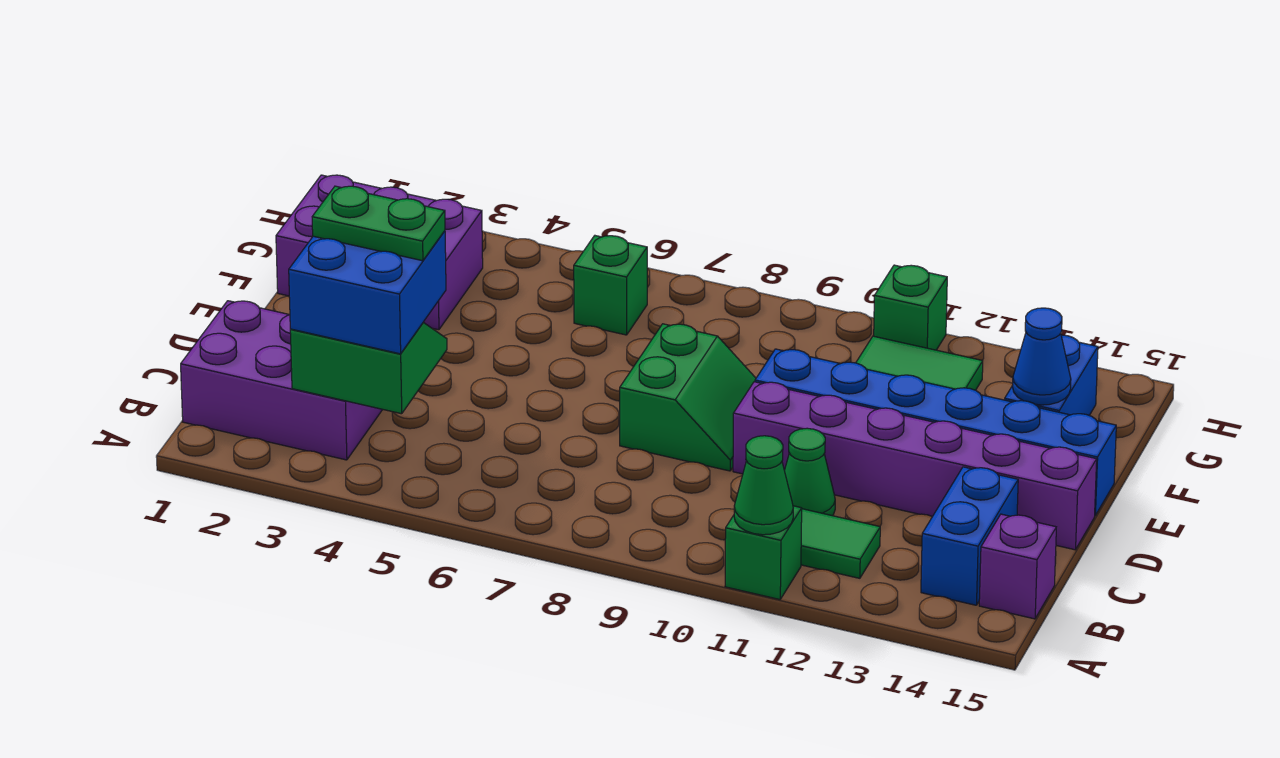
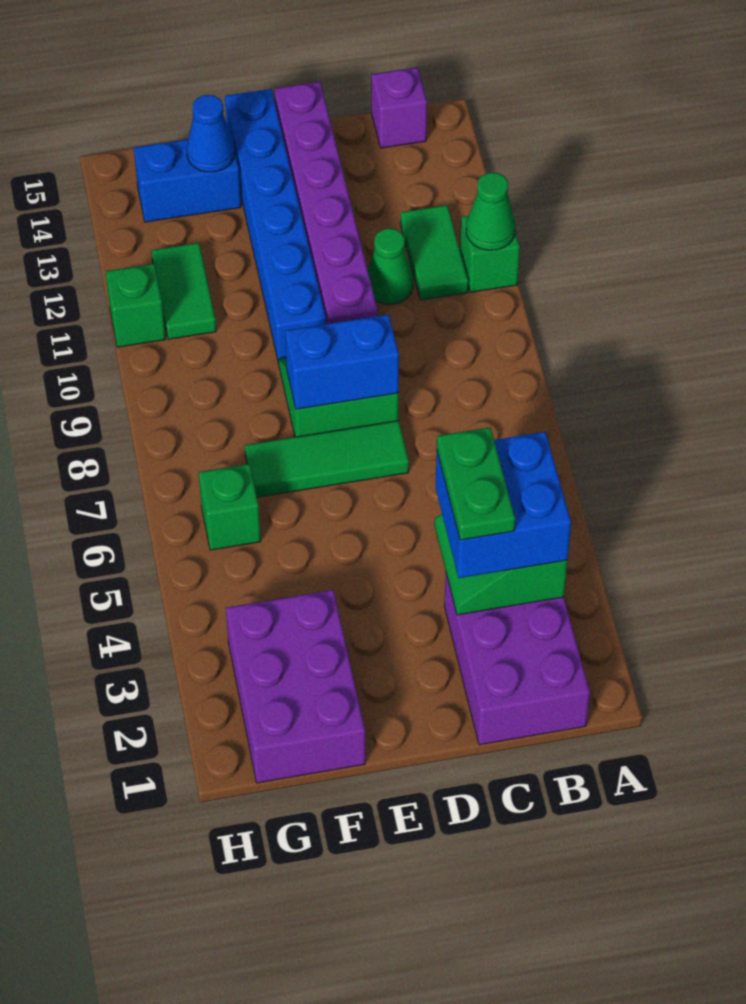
blue brick B14:C14 level 1 -> blue brick D8:E8 level 2
none -> green tile D7:F7 level 1

